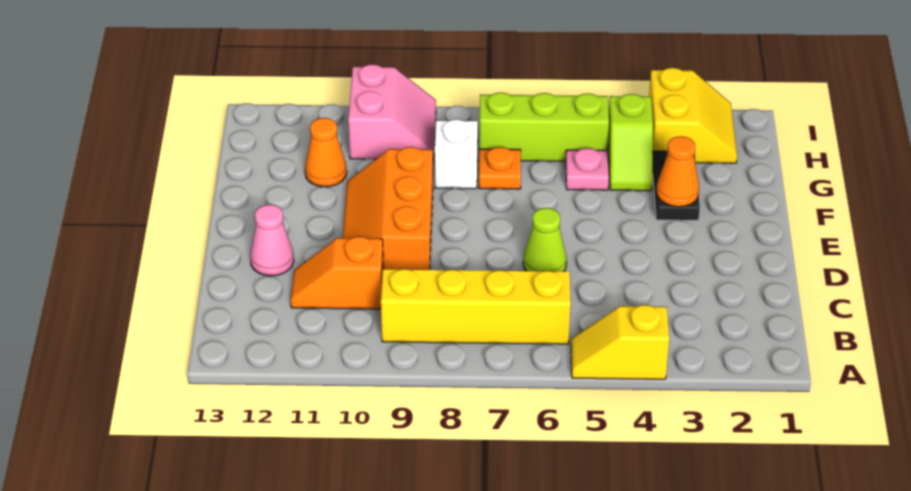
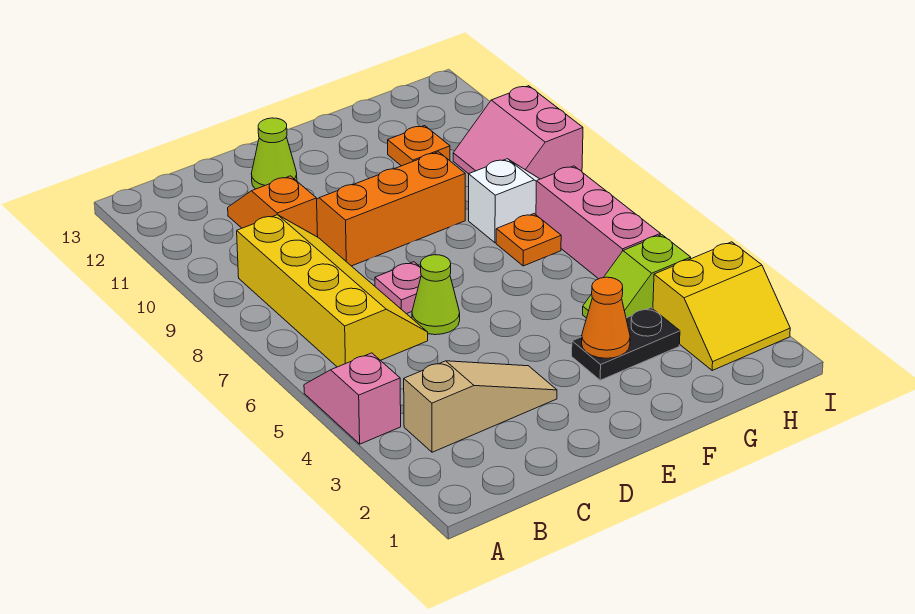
yellow slope A4:A5 level 1 top 4 -> pink slope A4:A5 level 1 top 4
none -> tan slope B3:D3 level 1 top B
pink cone D12 level 1 -> lime cone D12 level 1
pink plate G5 level 1 -> pink plate D7 level 1
orange cone G11 level 1 -> orange plate G11 level 1
lime brick H5:H7 level 1 -> pink brick H5:H7 level 1
pink slope H9:I10 level 1 top 10 -> pink slope H9:I10 level 1 top I

